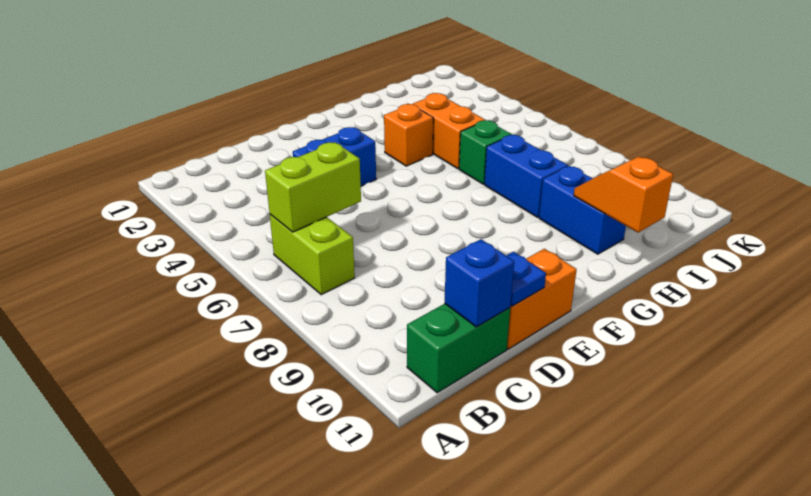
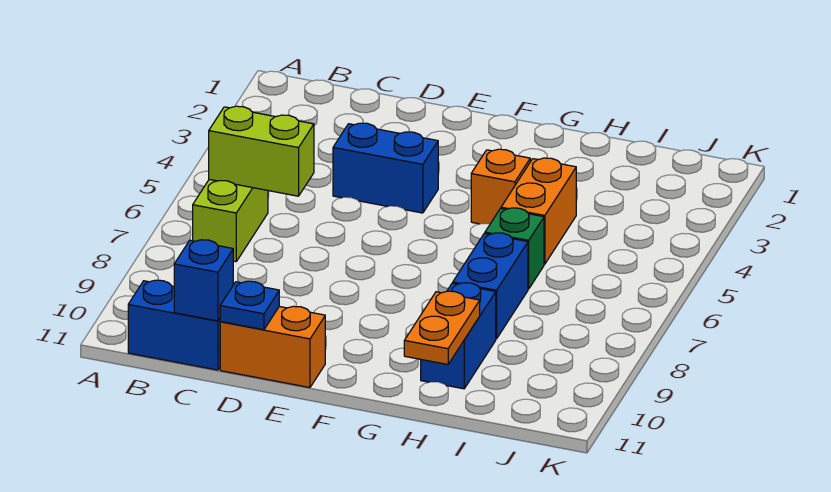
green brick B11:C11 level 1 -> blue brick B11:C11 level 1
orange slope H10:H11 level 2 top 11 -> orange plate H10:H11 level 2

